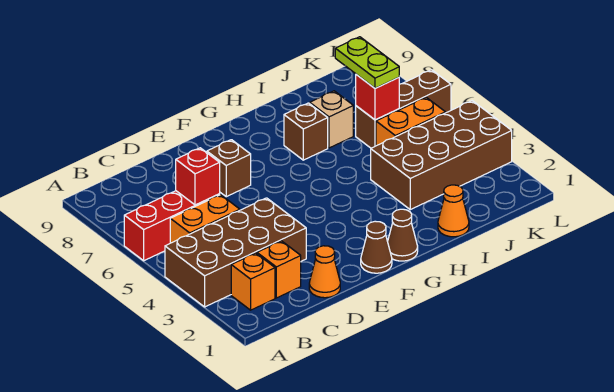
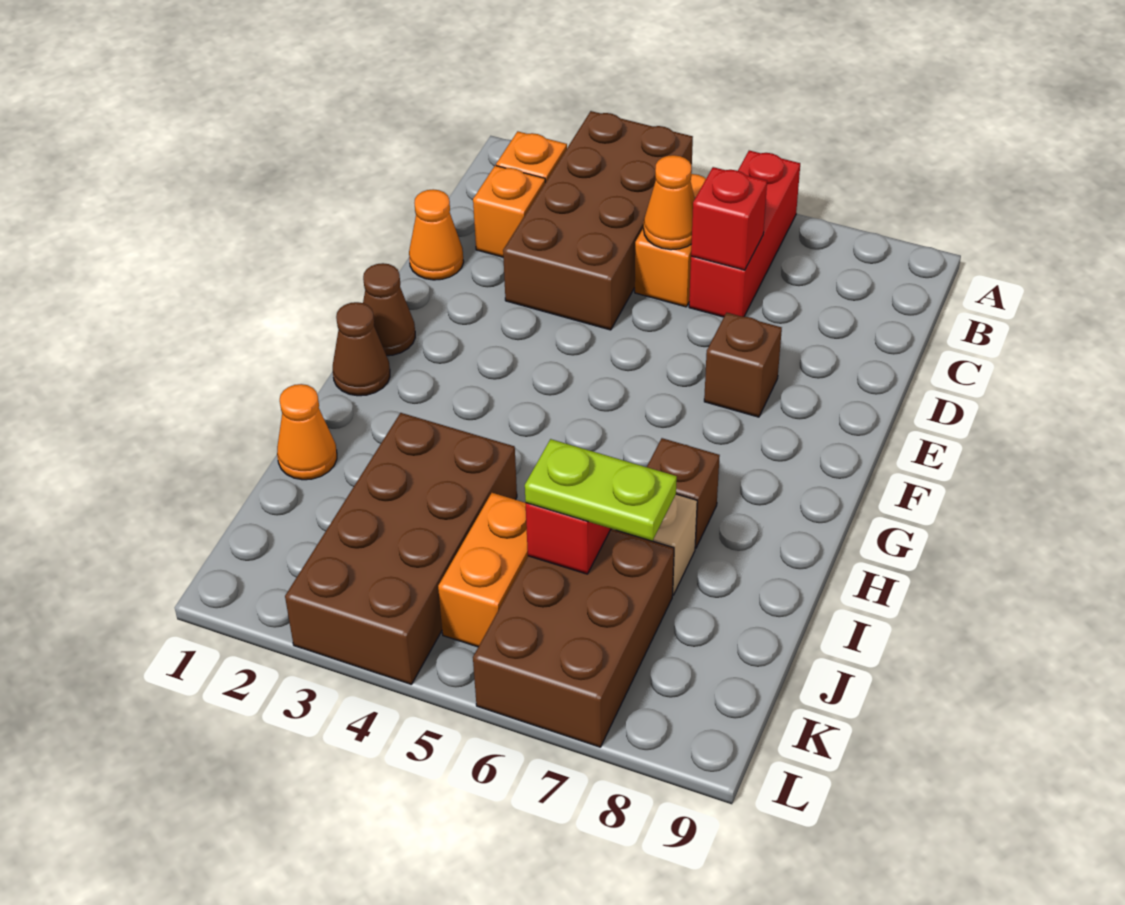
none -> orange cone C5 level 2
brown brick J6:L6 level 1 -> brown brick J6:L7 level 1

